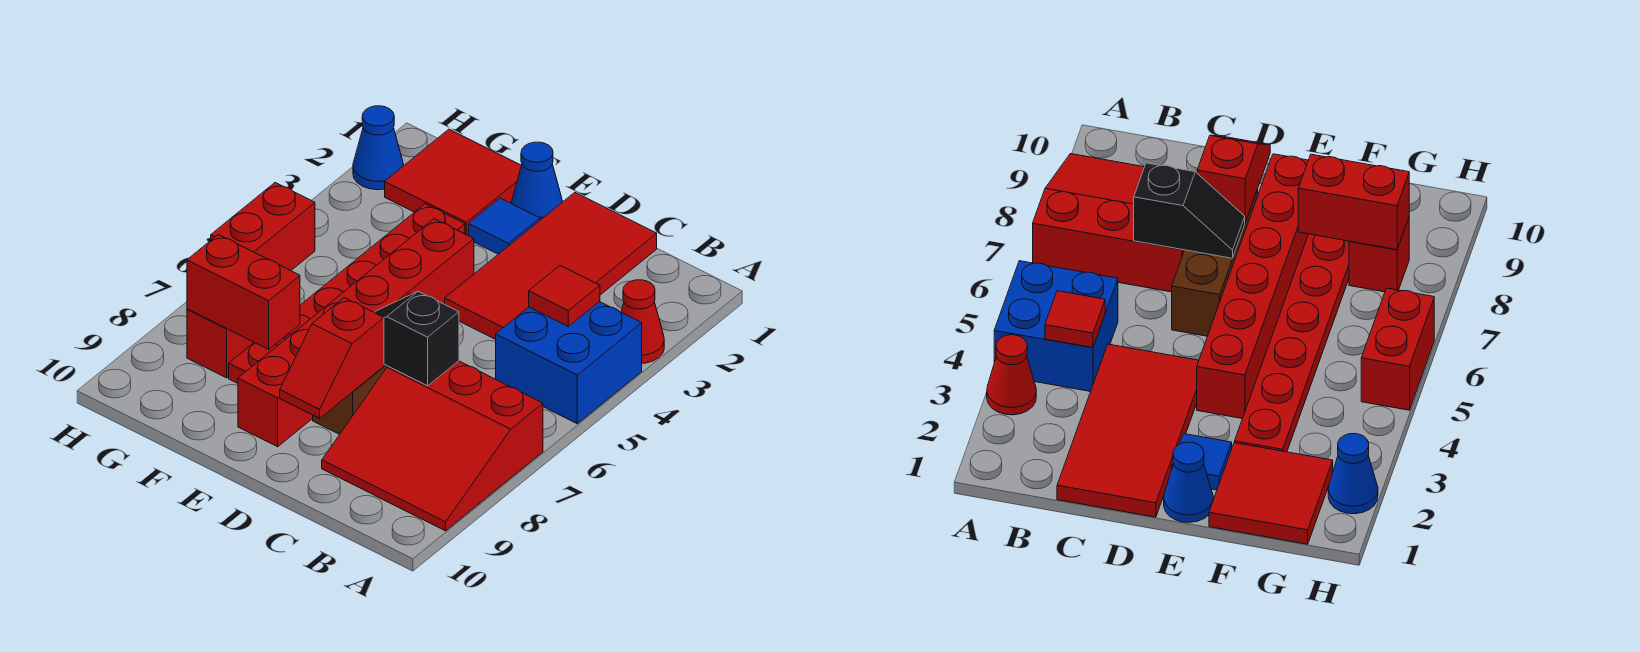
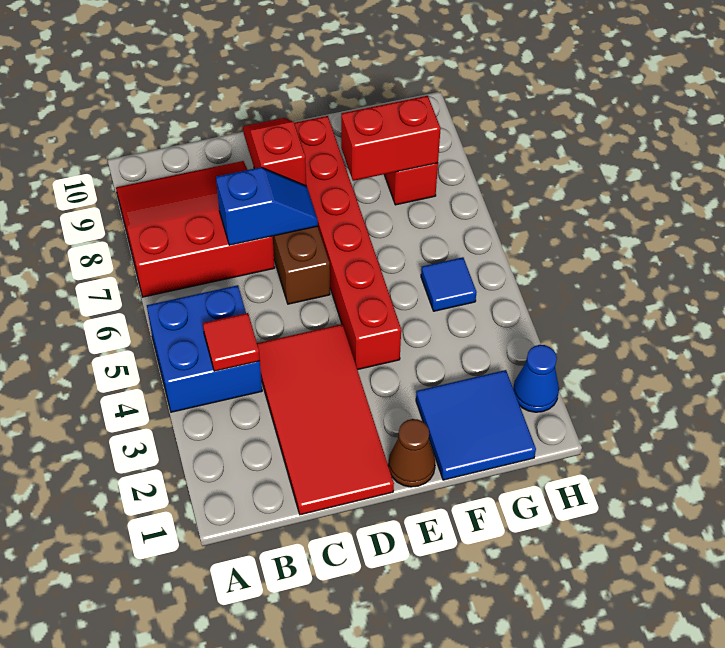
red cone A3 level 1 -> none
black slope C7:D7 level 2 top C -> blue slope C7:D7 level 2 top C
blue cone E1 level 1 -> brown cone E1 level 1
blue tile E2 level 1 -> blue tile G5 level 1
red tile F1:G2 level 1 -> blue tile F1:G2 level 1
red plate F3:F8 level 1 -> none
red brick H5:H6 level 1 -> none

